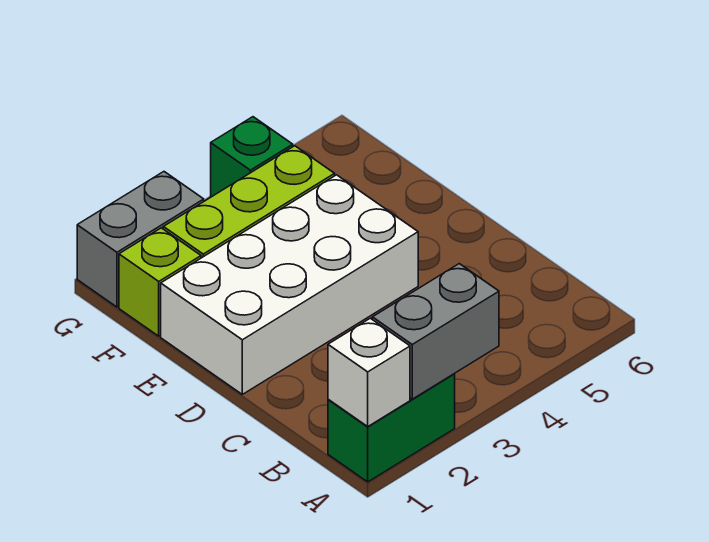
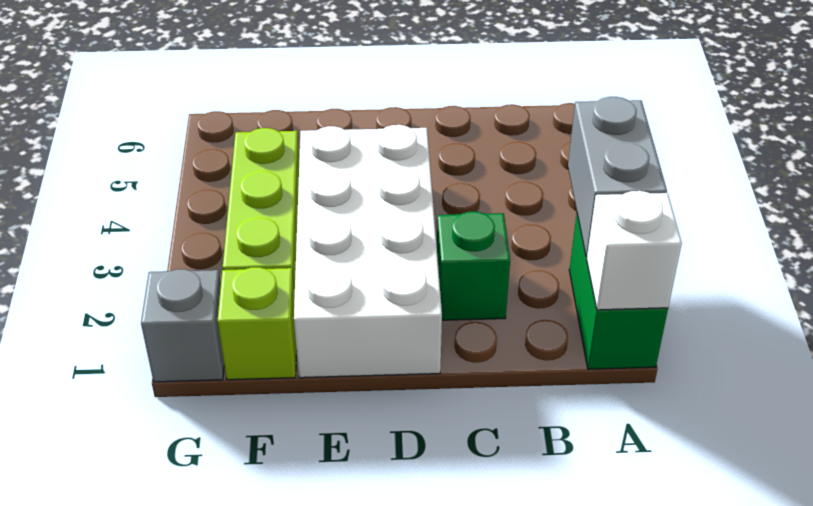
grey brick G1:G2 level 1 -> grey brick G1 level 1
green brick G4 level 1 -> green brick C2 level 1

